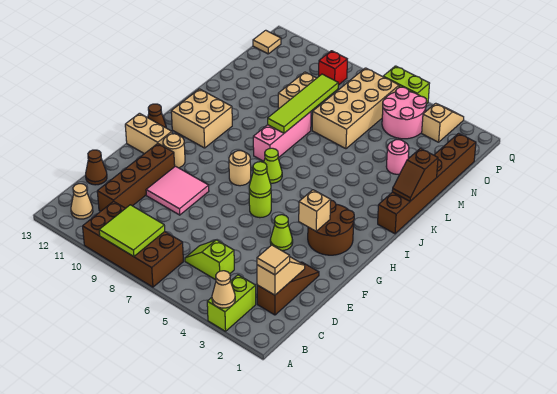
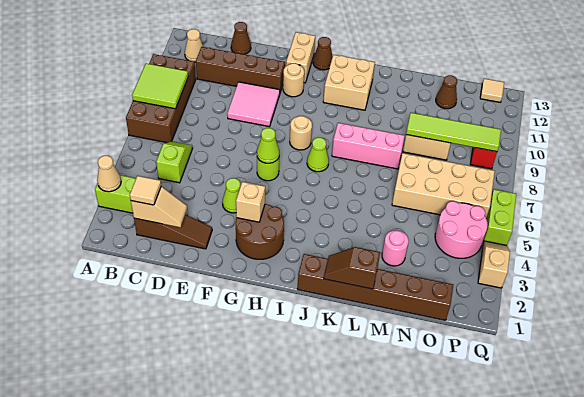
lime tile K8:N8 level 2 -> lime tile M9:P9 level 2
none -> brown cone N12 level 1
tan slope P3:Q3 level 1 top P -> tan slope Q3:Q4 level 1 top 3

